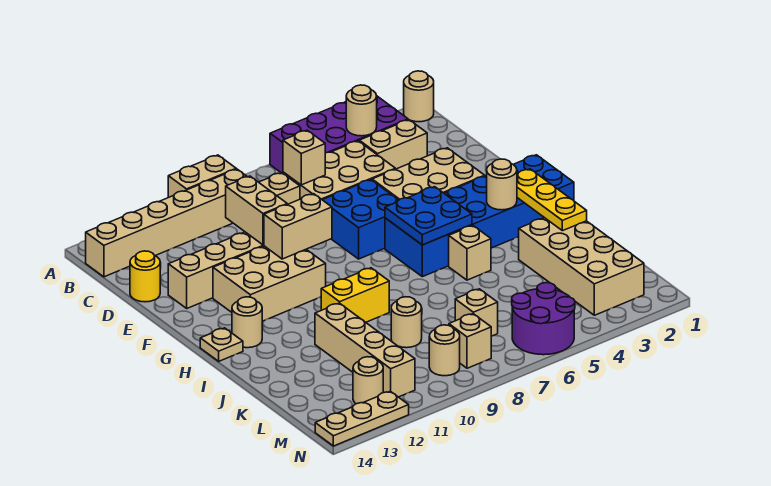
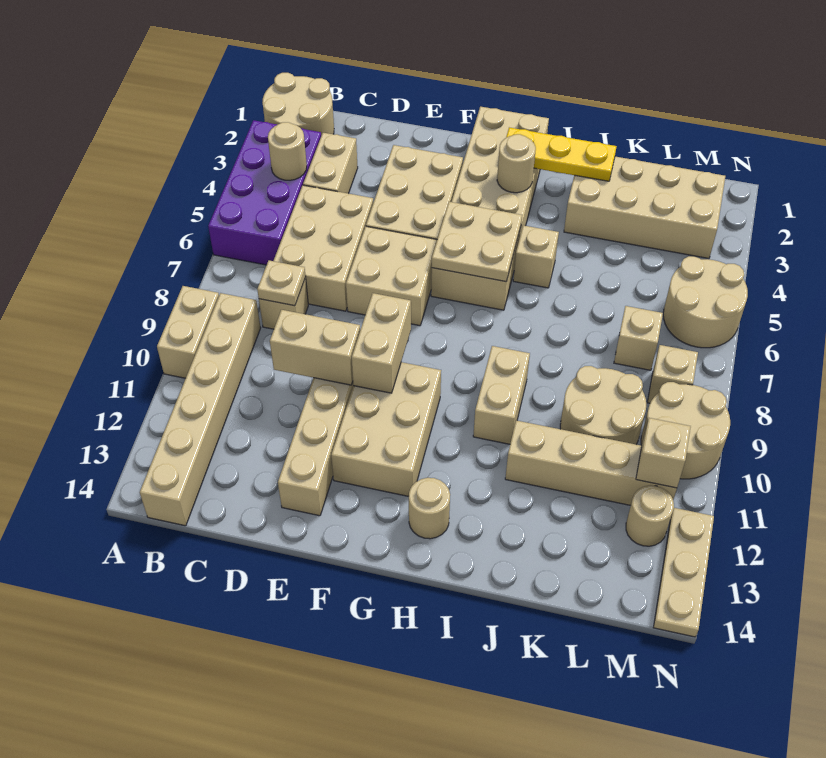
tan round brick A1 level 1 -> tan round brick A1:B2 level 1
tan brick C7 level 2 -> tan brick M11 level 2
yellow round brick D14 level 1 -> none
blue brick E6:F7 level 1 -> tan brick E6:F7 level 1
blue brick G1:H6 level 1 -> tan brick G1:H6 level 1
blue plate G5:H6 level 2 -> tan plate G5:H6 level 2
tan plate H14 level 1 -> tan plate C8 level 2
yellow brick I9:I10 level 1 -> tan brick I9:I10 level 1
tan round brick K9 level 1 -> tan round brick K9:L10 level 1
purple round brick M5:N6 level 1 -> tan round brick M5:N6 level 1
tan round brick M9 level 1 -> tan round brick M9:N10 level 1

